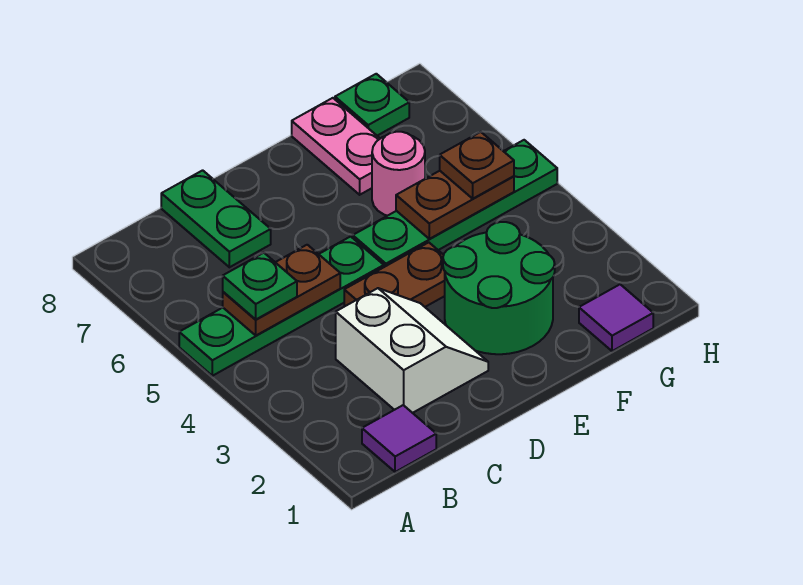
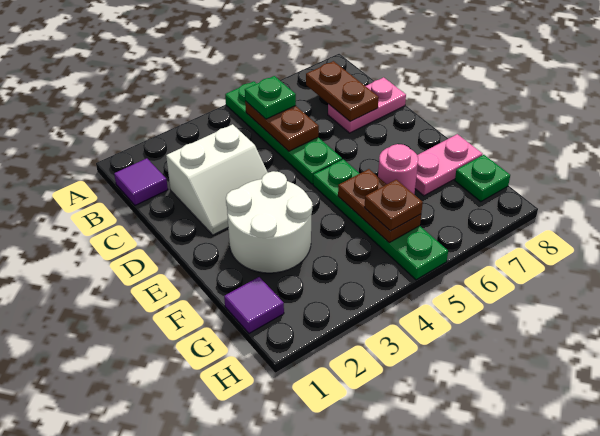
green plate C7:C8 level 1 -> pink plate C7:C8 level 1
brown plate D4:E4 level 1 -> brown plate B7:C7 level 2
green round brick E2:F3 level 1 -> white round brick E2:F3 level 1

